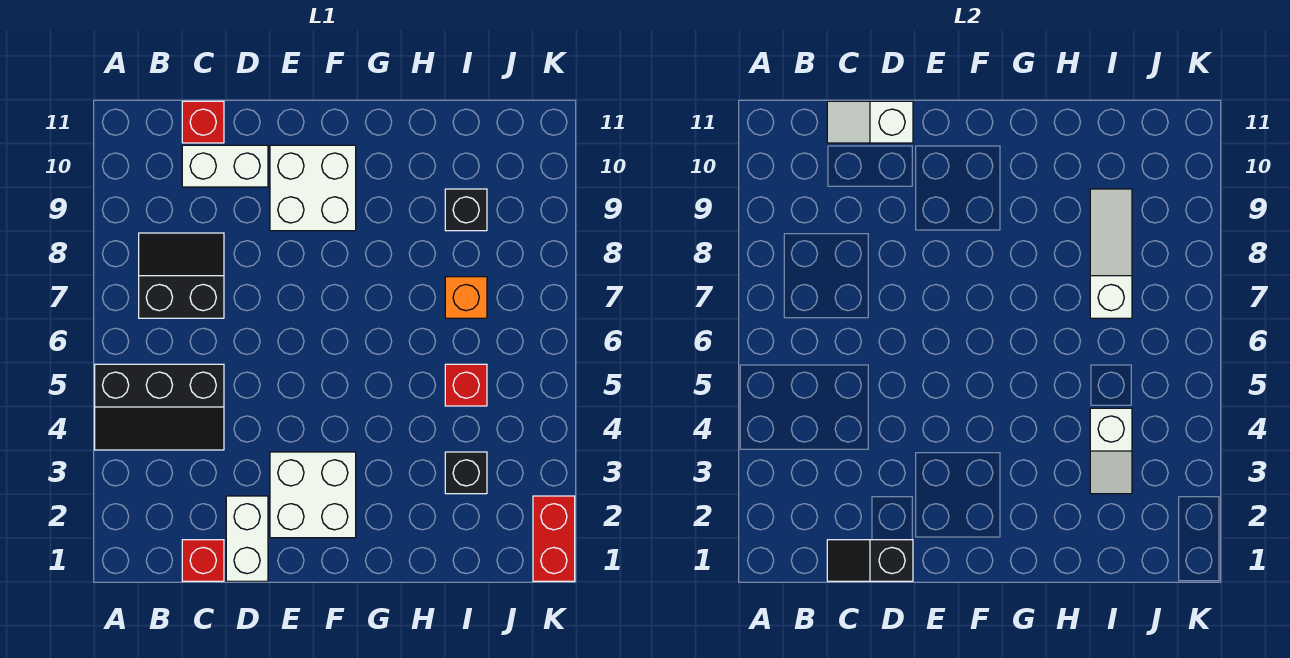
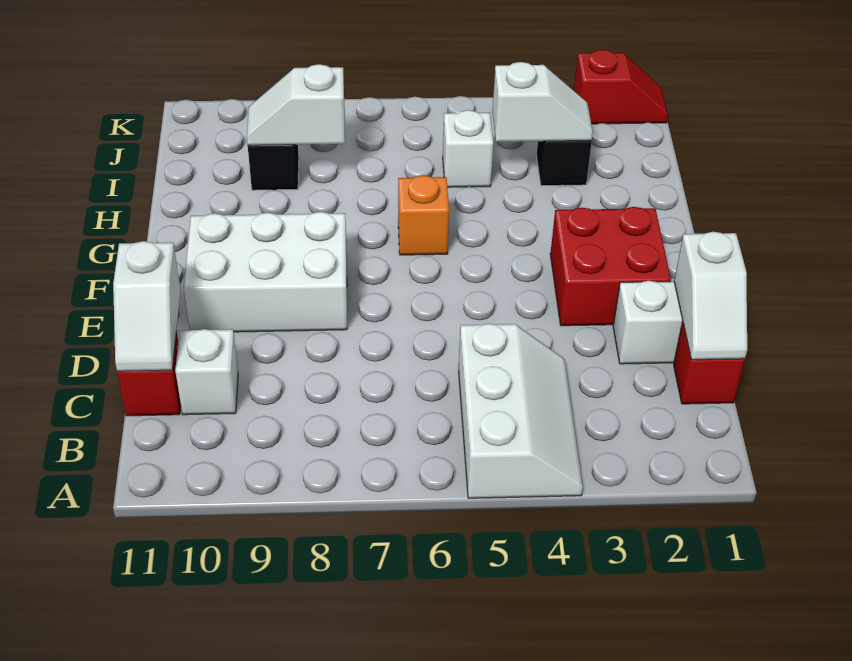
black slope A4:C5 level 1 top 5 -> white slope A4:C5 level 1 top 5
black slope B7:C8 level 1 top 7 -> none
black slope C1:D1 level 2 top D -> white slope C1:D1 level 2 top D
white brick C10:D10 level 1 -> white brick C10 level 1
white brick E2:F3 level 1 -> red brick E2:F3 level 1
white brick E9:F10 level 1 -> white brick E8:F10 level 1
red brick I5 level 1 -> white brick I5 level 1
orange brick I7 level 1 -> orange brick G6 level 1
white slope I7:I9 level 2 top 7 -> white slope I8:I9 level 2 top 8
red brick K1:K2 level 1 -> red slope K1:K2 level 1 top 2

